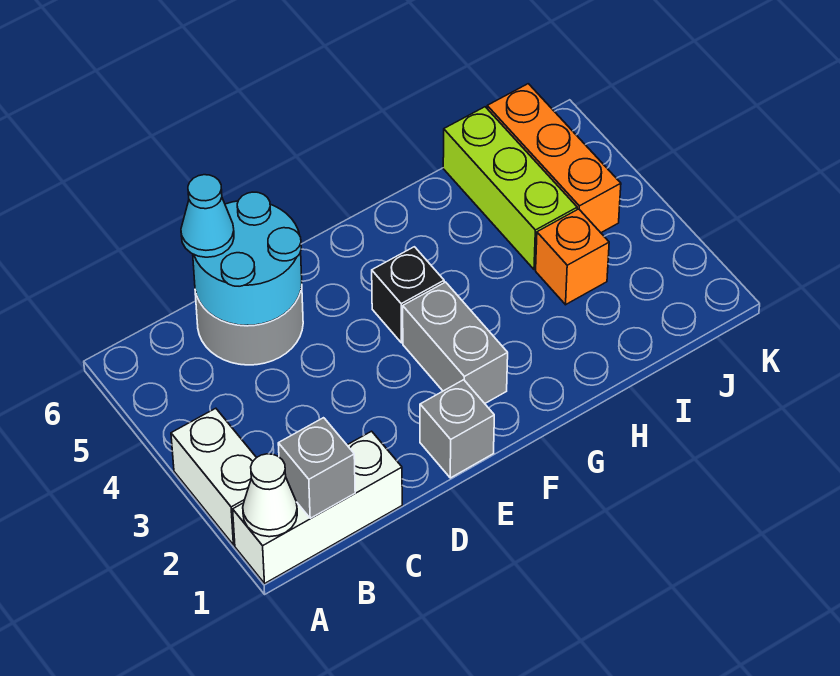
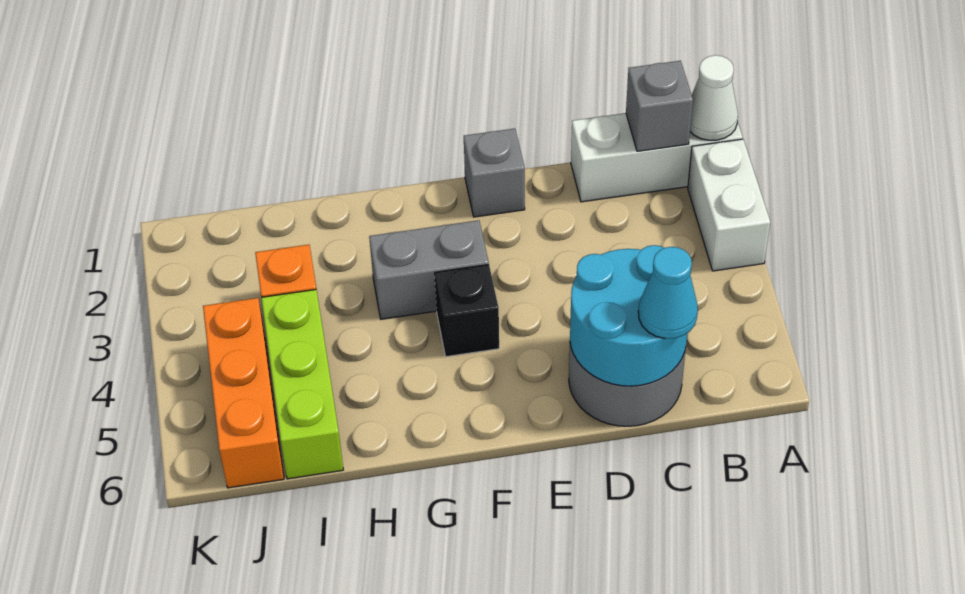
grey brick F2:F3 level 1 -> grey brick F3:G3 level 1

